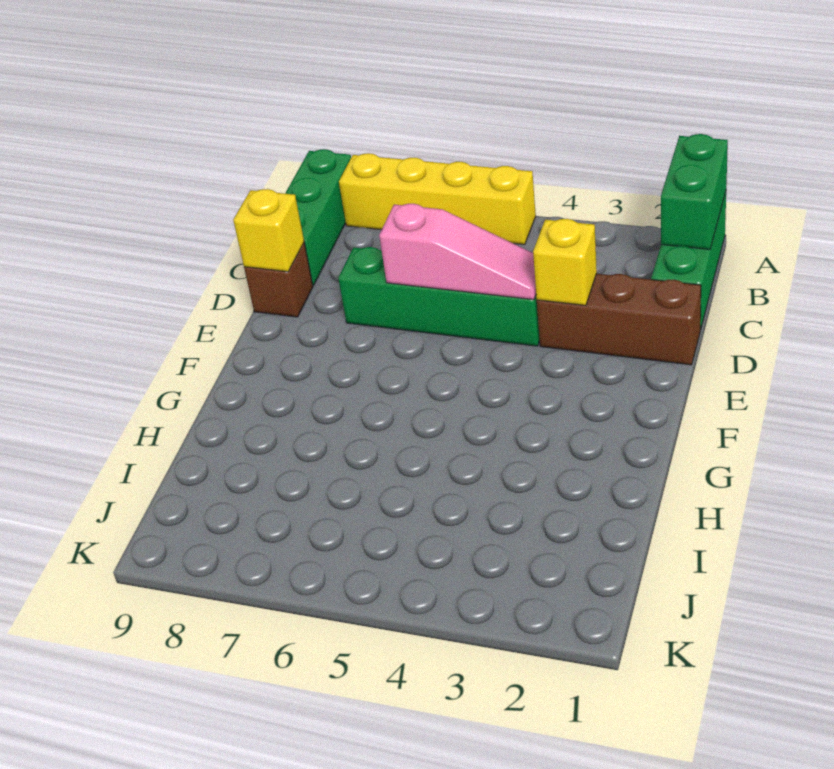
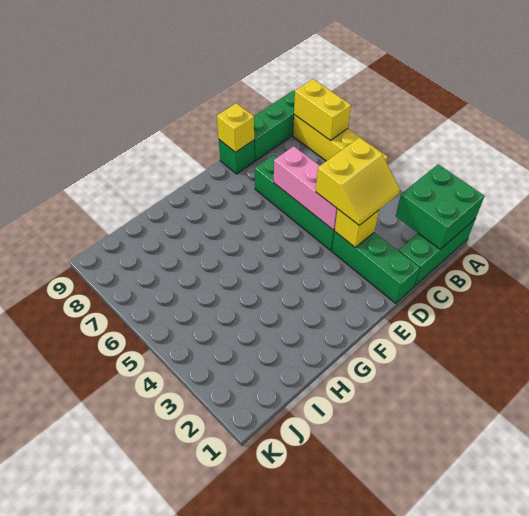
green brick A1:B1 level 2 -> green brick A1:B2 level 2
none -> yellow brick A7:A8 level 2
none -> yellow slope C3:D4 level 3 top 4
brown brick D1:D3 level 1 -> green brick D1:D3 level 1
pink slope D4:D6 level 2 top 6 -> pink brick D4:D6 level 2
brown brick D9 level 1 -> green brick D9 level 1

